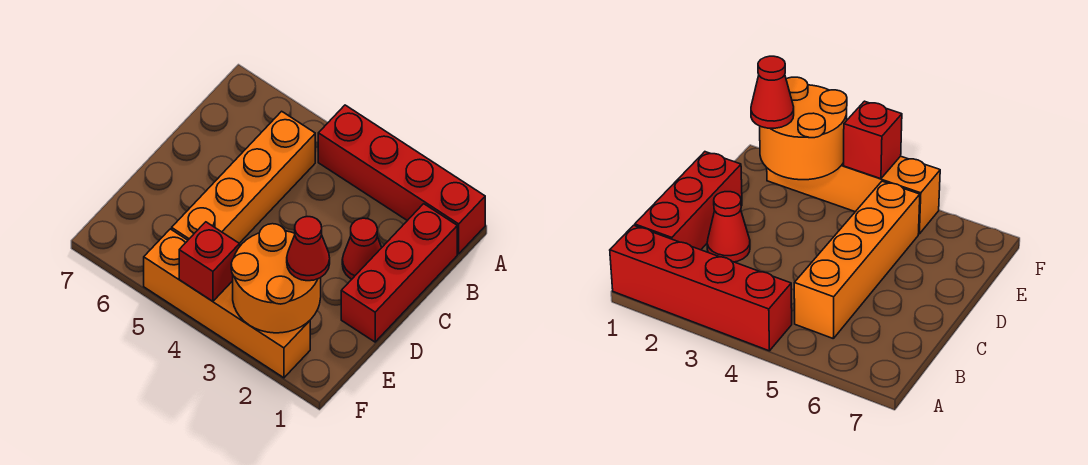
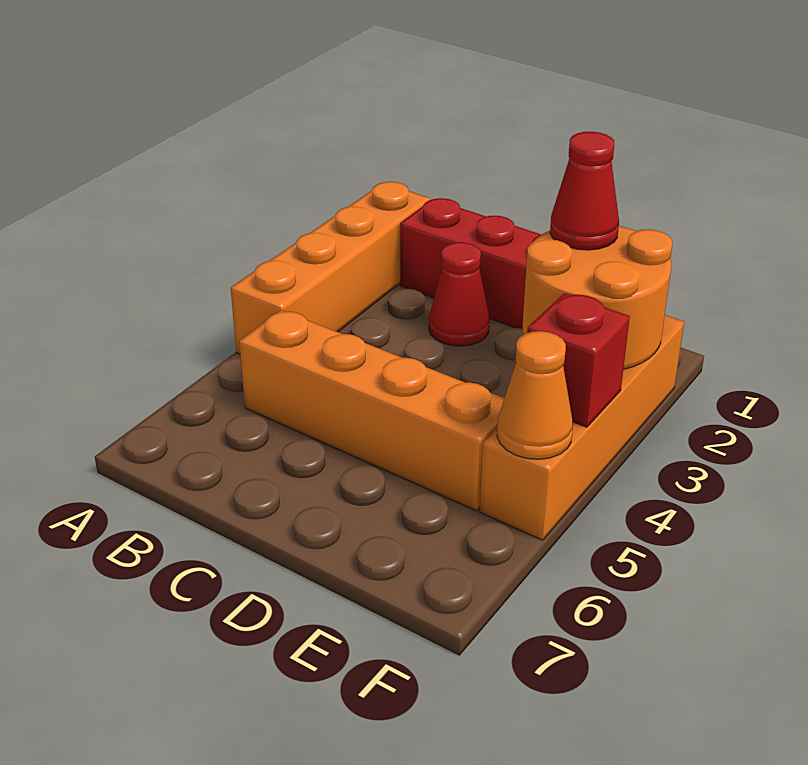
red brick A1:A4 level 1 -> orange brick A1:A4 level 1
none -> orange cone F5 level 2

